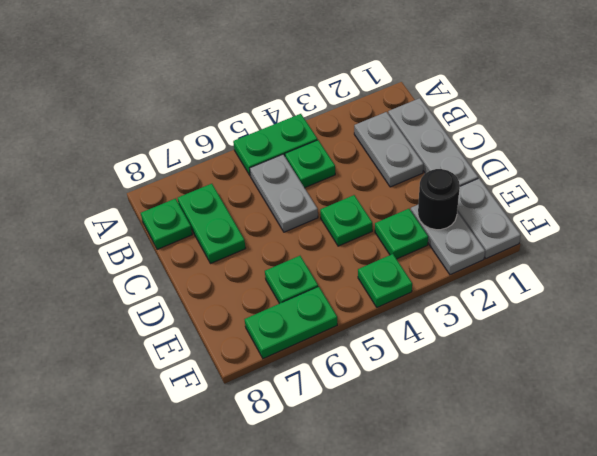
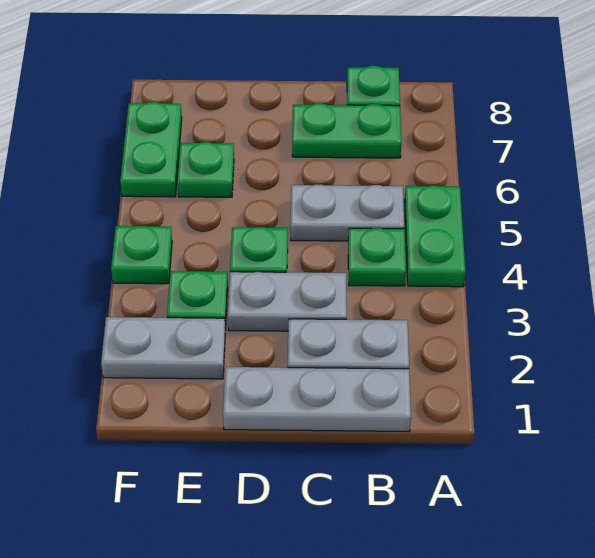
grey plate E1:F1 level 1 -> grey plate C3:D3 level 1
black round brick E2 level 2 -> none

